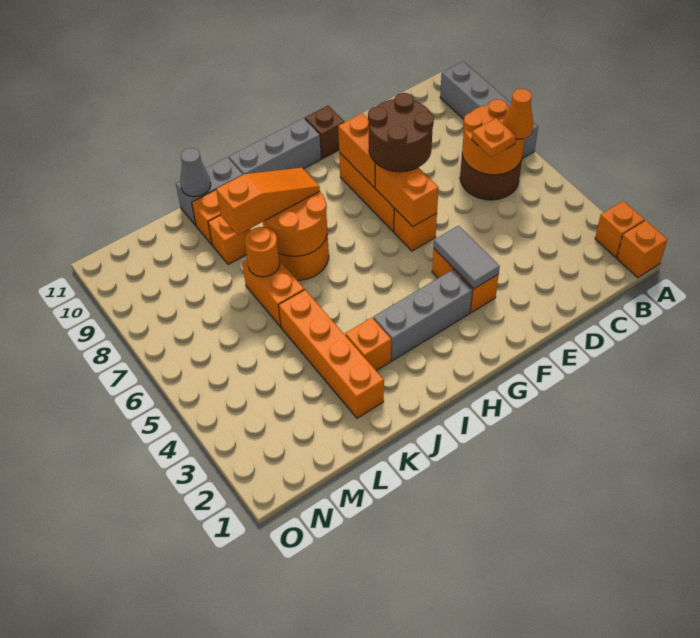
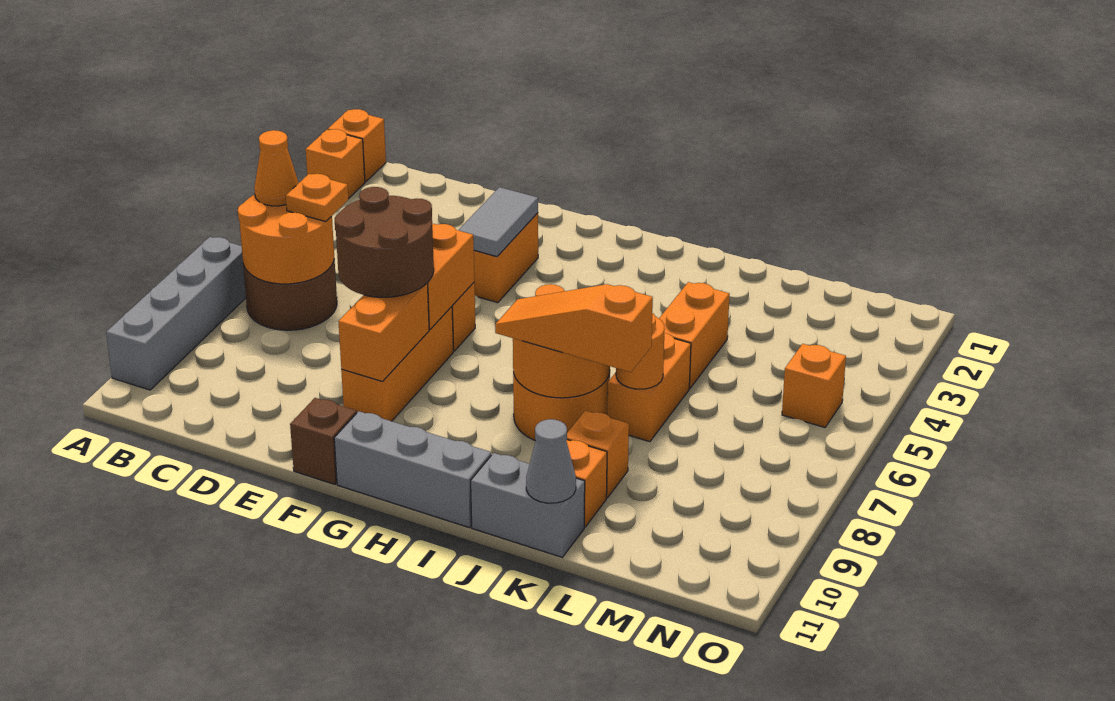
grey brick G3:I3 level 1 -> none
orange brick J3 level 1 -> orange brick N5 level 1
orange brick K2:K5 level 1 -> orange brick K4:K5 level 1

